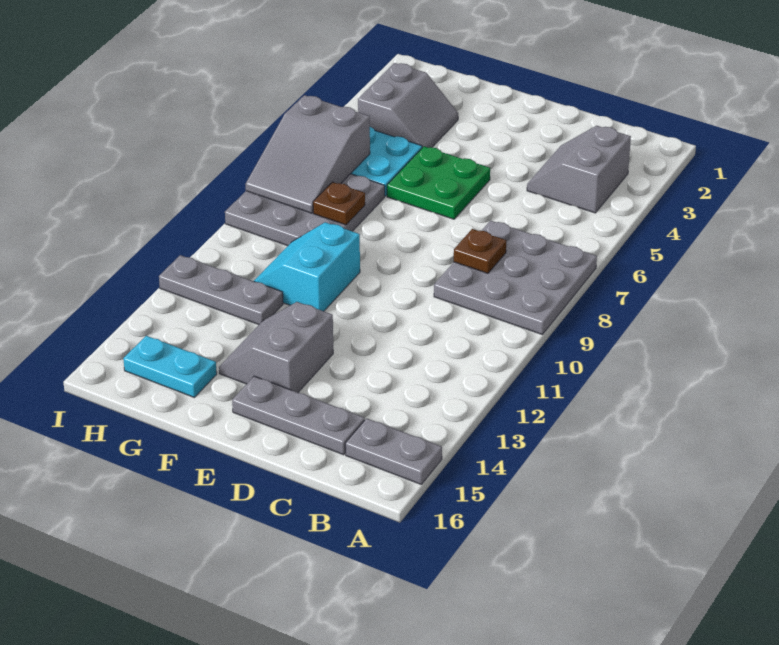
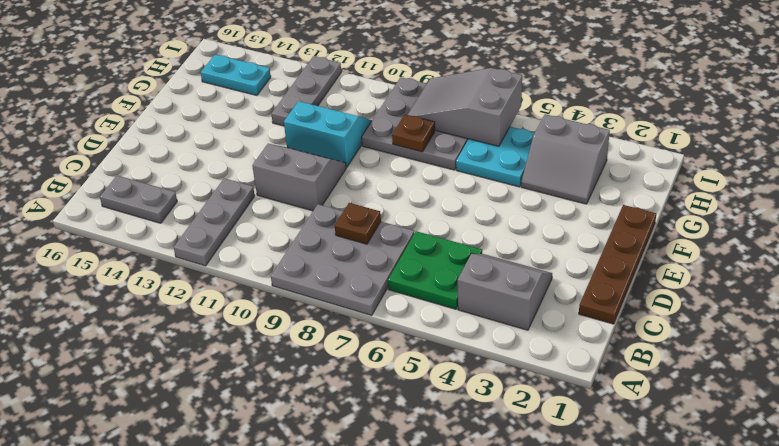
grey plate A15:B15 level 1 -> grey plate B14:B15 level 1
none -> brown plate C1:F1 level 1
grey plate C15:E15 level 1 -> grey plate A12:C12 level 1
green plate E5:F6 level 1 -> green plate B5:C6 level 1
grey slope E13:F14 level 1 top E -> grey slope D10:E11 level 1 top D
cyan plate G15:H15 level 1 -> cyan plate H14:H15 level 1

